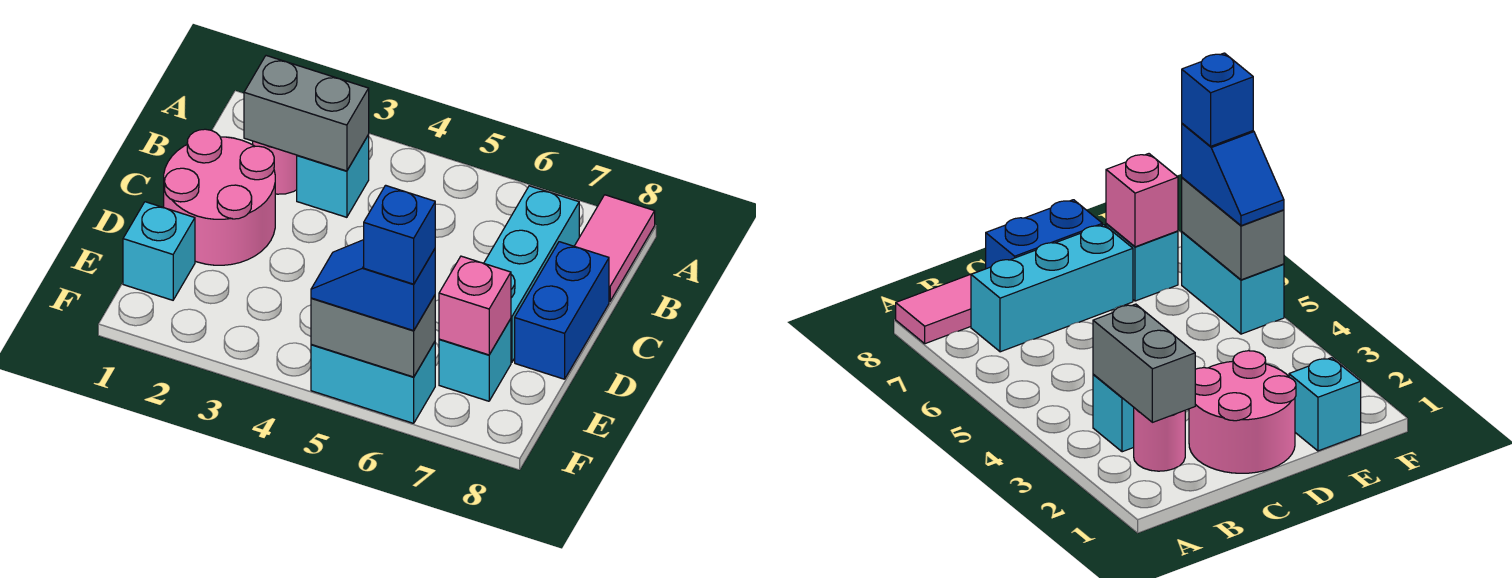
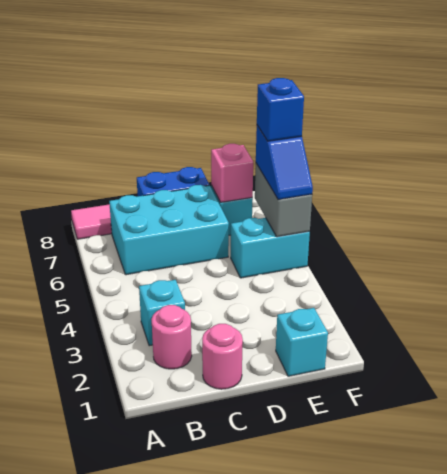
grey brick B2:B3 level 2 -> none
cyan brick B7:D7 level 1 -> cyan brick B6:D7 level 1
pink round brick C1:D2 level 1 -> pink round brick C1 level 1
cyan brick F5:F6 level 1 -> cyan brick E5:F5 level 1

